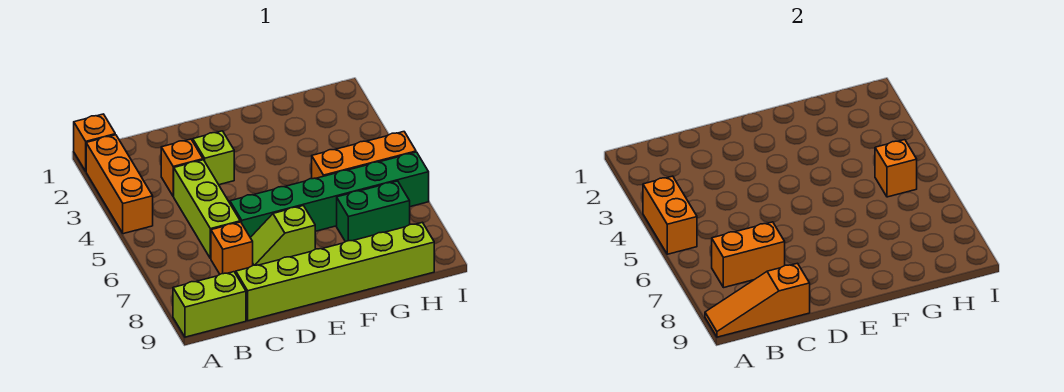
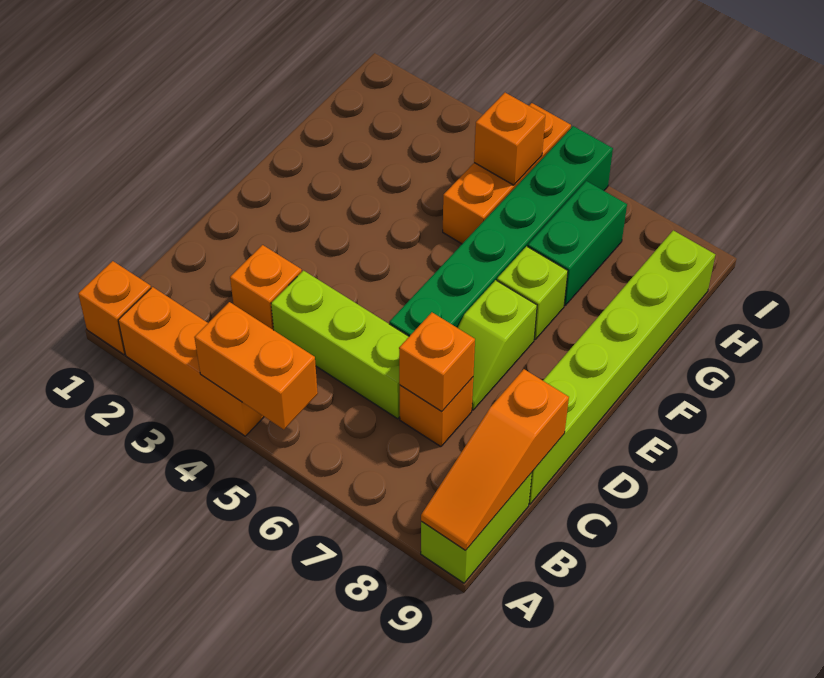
orange brick B7:C7 level 2 -> orange brick C7 level 2
lime brick D3 level 1 -> lime brick F7 level 1

